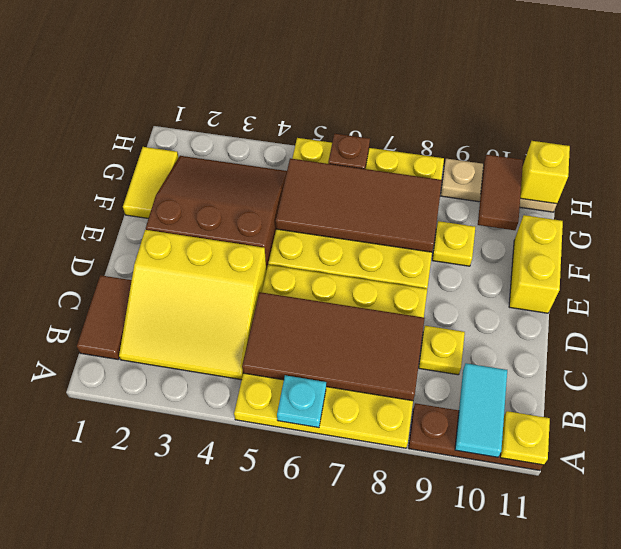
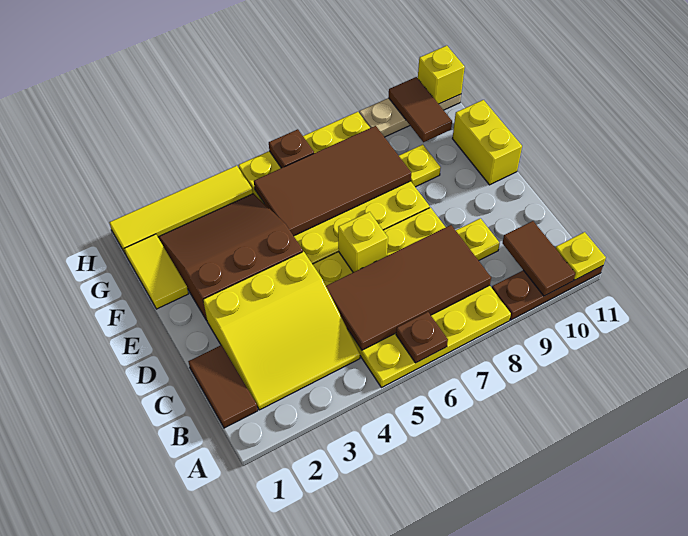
cyan plate A6 level 2 -> brown plate A6 level 2
cyan tile A10:B10 level 2 -> brown tile A10:B10 level 2
none -> yellow brick D6 level 2
none -> yellow tile H1:H4 level 1

